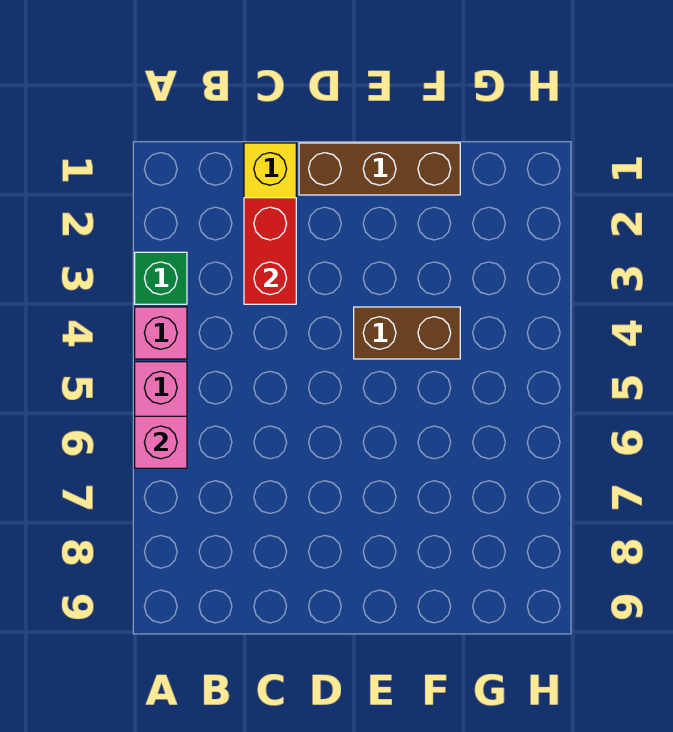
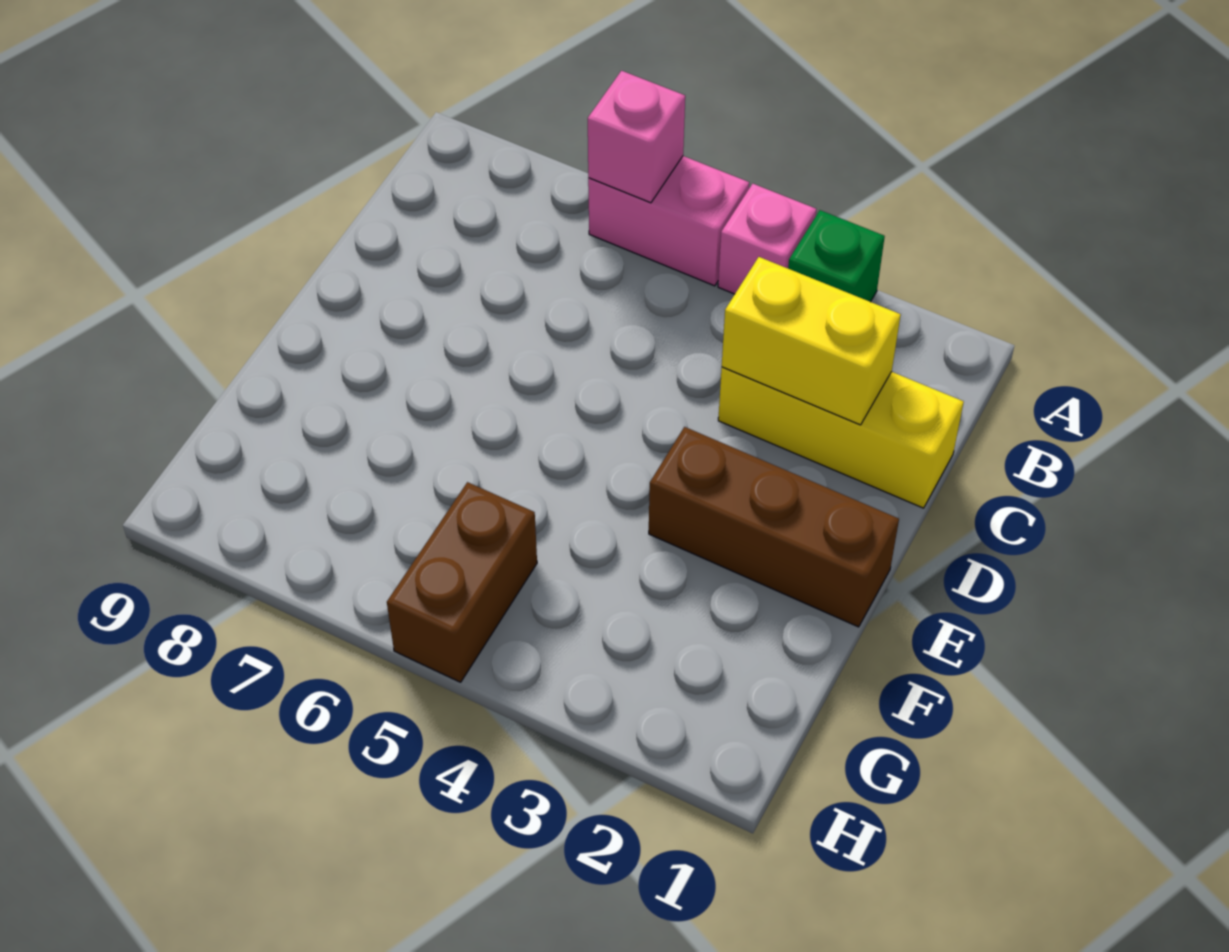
red brick C2:C3 level 2 -> yellow brick C2:C3 level 2
brown brick D1:F1 level 1 -> brown brick E1:E3 level 1
brown brick E4:F4 level 1 -> brown brick G5:H5 level 1

